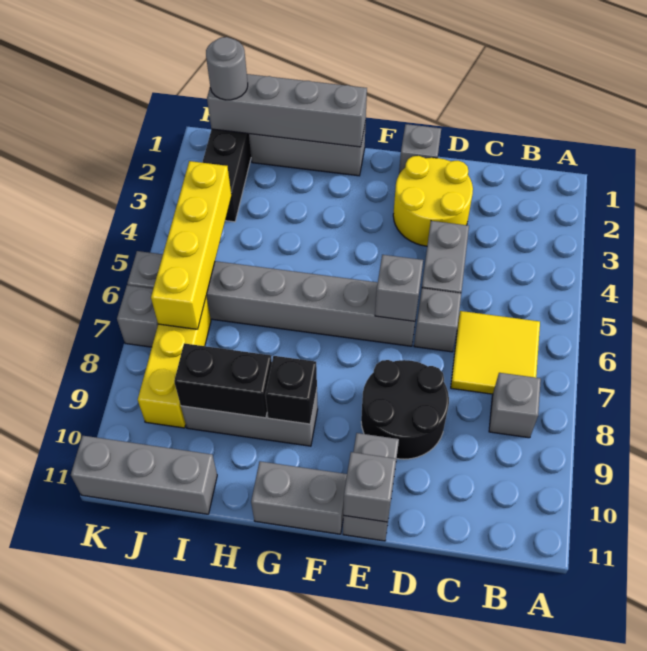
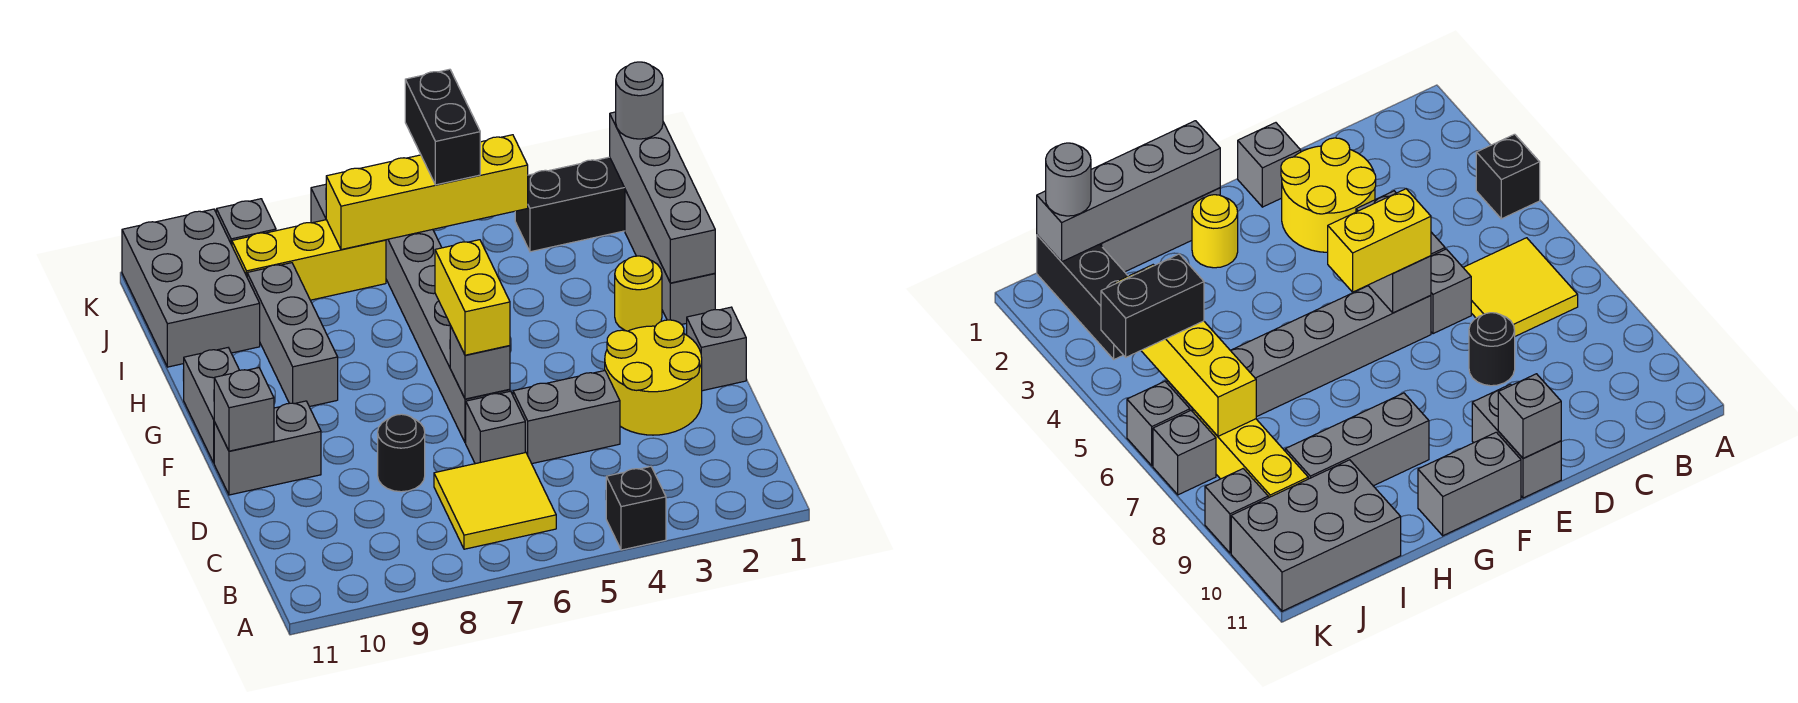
grey brick B8 level 1 -> grey brick K9 level 1
black round brick D8:E9 level 1 -> black round brick D8 level 1
none -> yellow brick E6:F6 level 3
none -> yellow round brick G2 level 1
black brick G9 level 2 -> black brick A4 level 1
black brick H9:I9 level 2 -> black brick J5:K5 level 3
grey brick I11:K11 level 1 -> grey brick I10:K11 level 1

